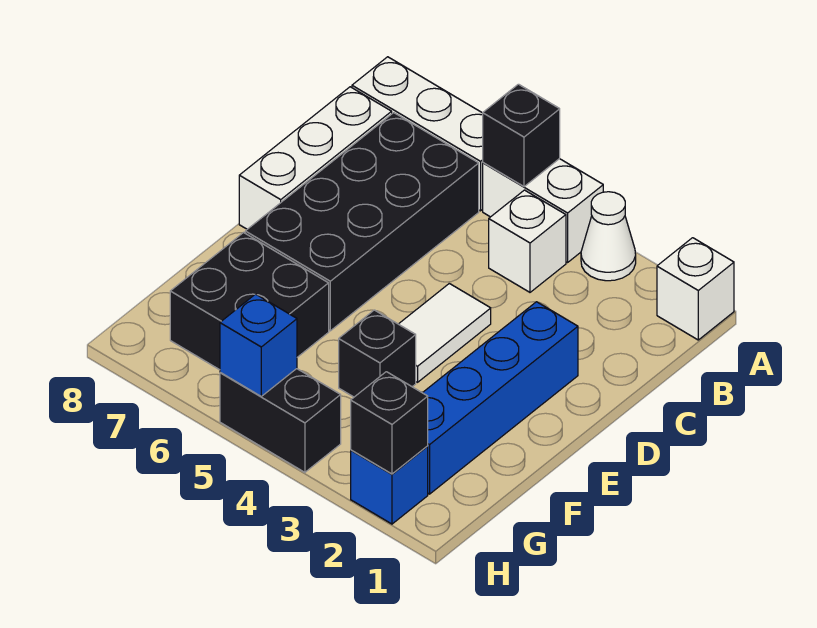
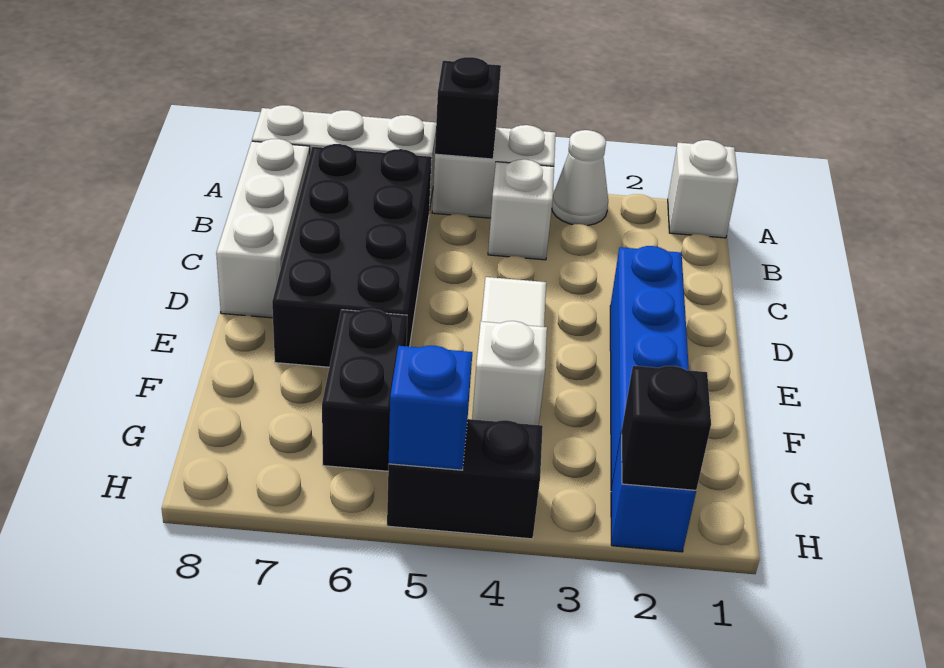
black brick F4 level 1 -> white brick F4 level 1
black brick F6:G7 level 1 -> black brick F6:G6 level 1

